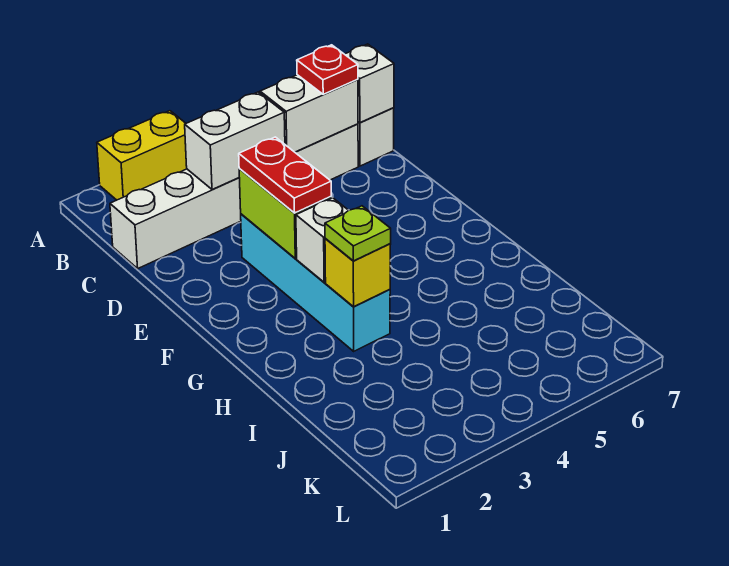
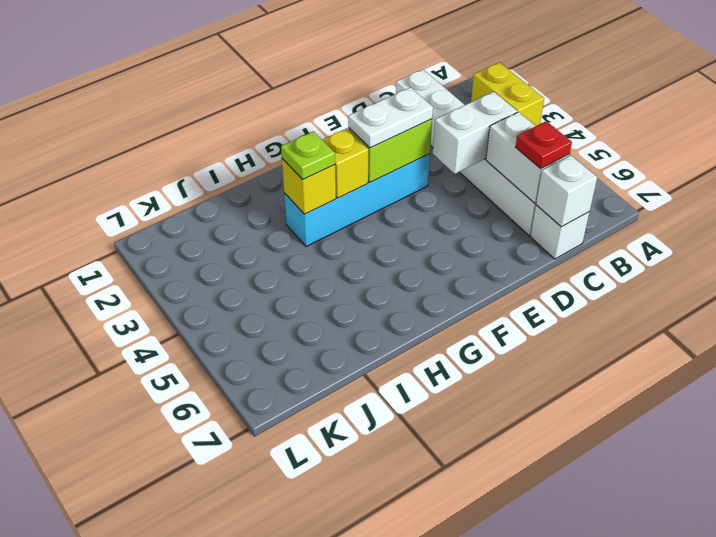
white brick C3:C4 level 2 -> white brick C4:D4 level 2
red plate E3:F3 level 3 -> white plate E3:F3 level 3
white brick G3 level 2 -> yellow brick G3 level 2

